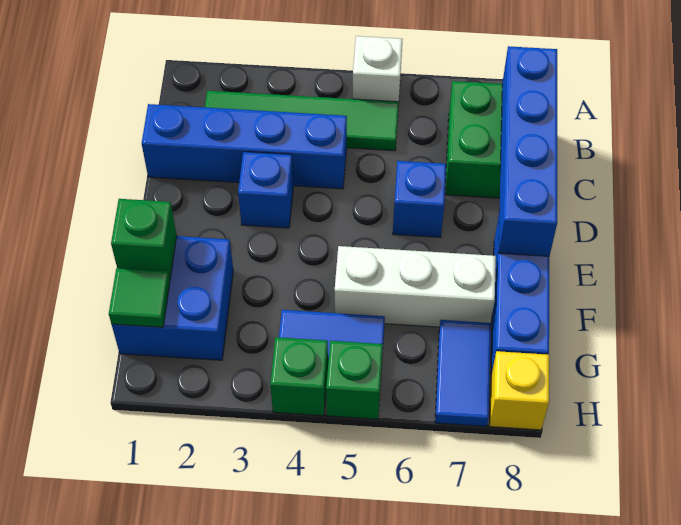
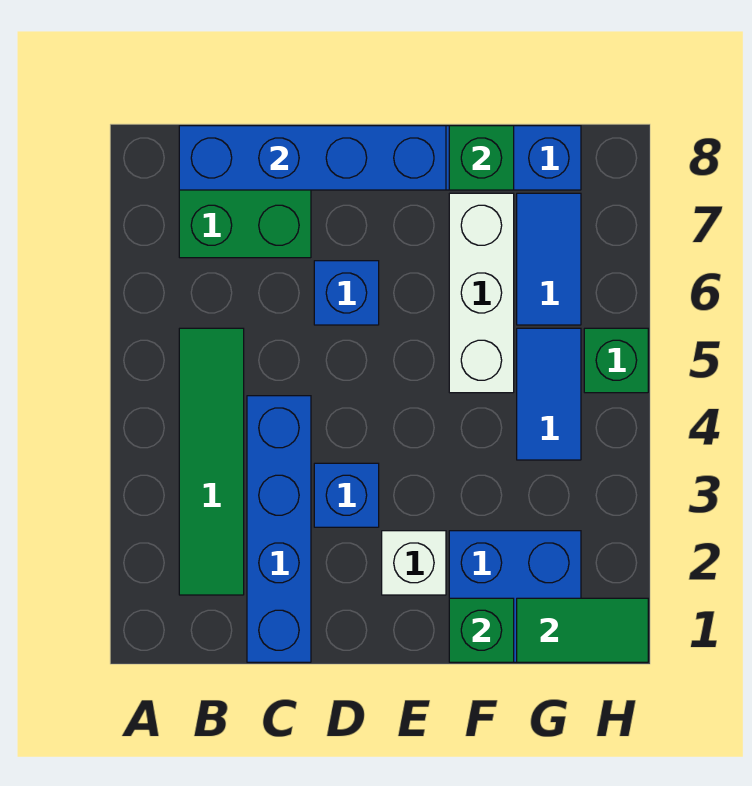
white brick A5 level 1 -> white brick E2 level 1
green tile G1 level 2 -> green tile G1:H1 level 2
blue tile G7:H7 level 1 -> blue tile G6:G7 level 1
green brick H4 level 1 -> green brick F8 level 2
yellow brick H8 level 1 -> none

